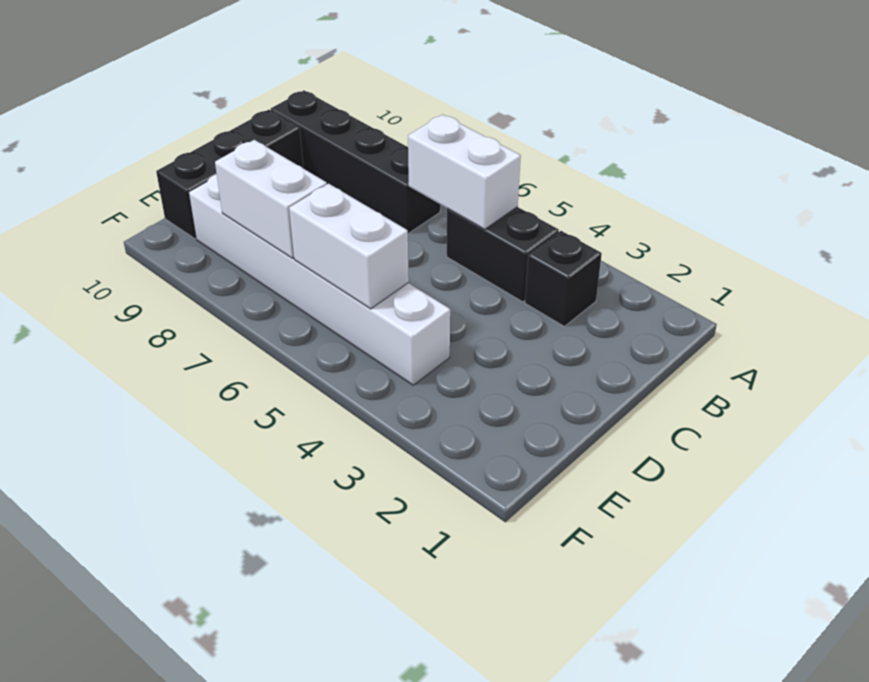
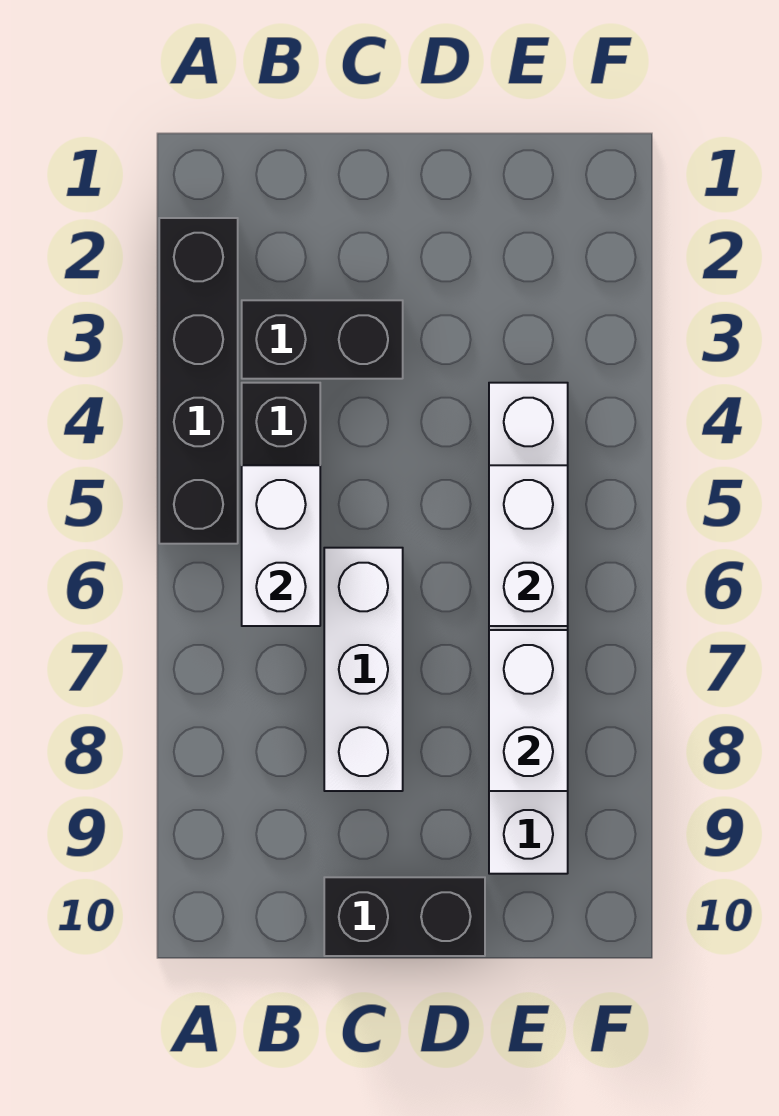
black brick B3 level 1 -> black brick B3:C3 level 1
black brick B7:B10 level 1 -> black brick A2:A5 level 1
none -> white brick C6:C8 level 1
black brick C10:E10 level 1 -> black brick C10:D10 level 1

